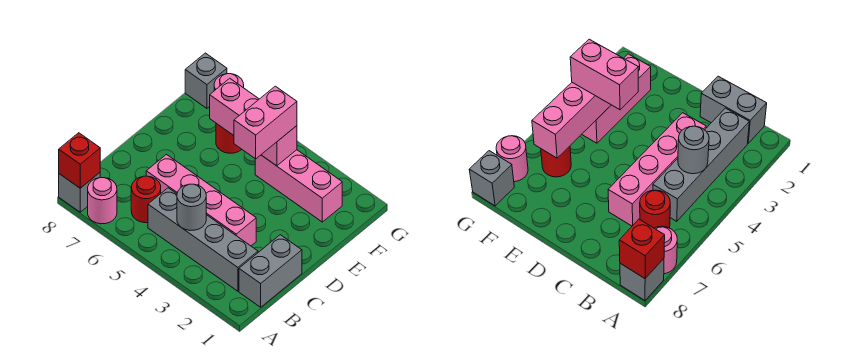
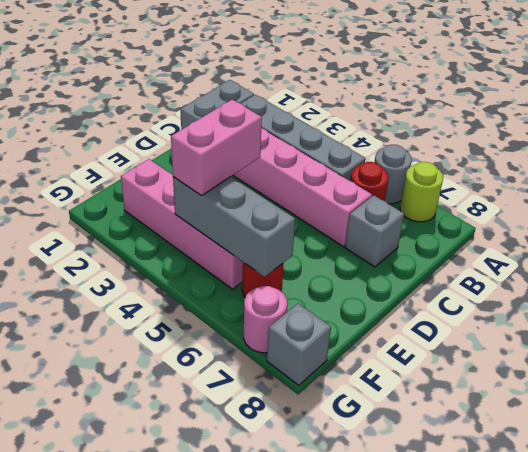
pink round brick A7 level 1 -> lime round brick A7 level 1
grey brick A8 level 1 -> grey brick C7 level 1
red brick A8 level 2 -> none
grey round brick B4 level 2 -> grey round brick A6 level 1
pink brick F2:F4 level 1 -> pink brick F2:F5 level 1
pink brick F4:F6 level 2 -> grey brick F4:F6 level 2

